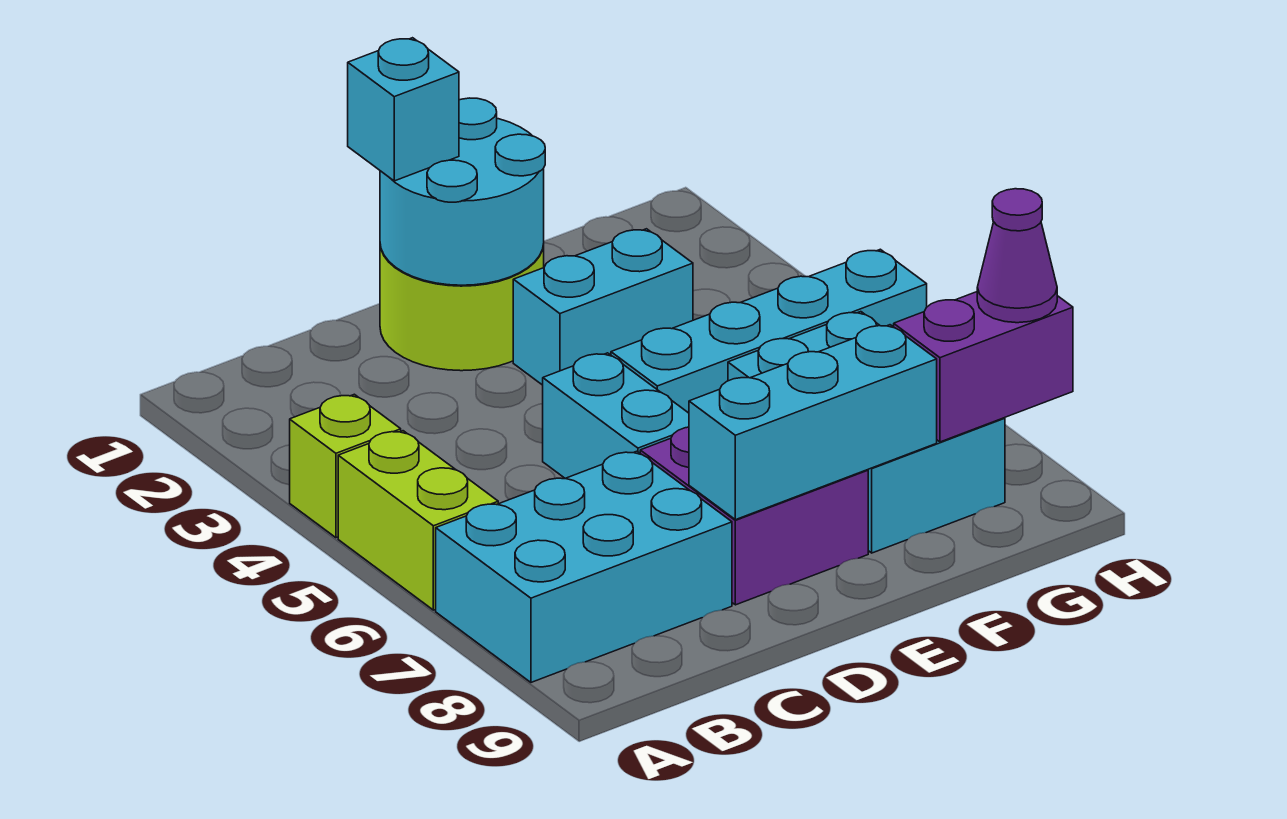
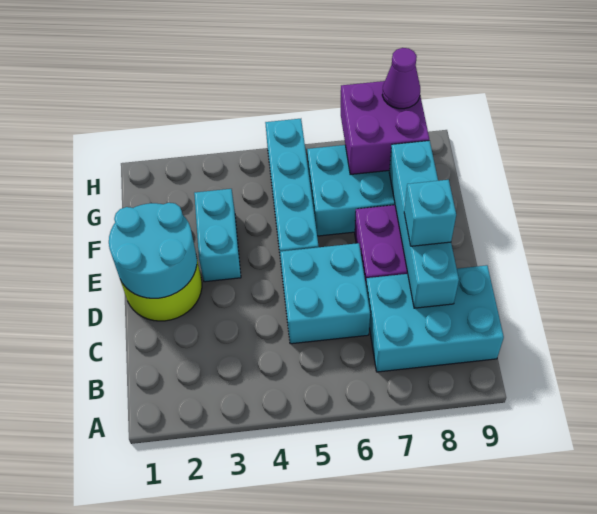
lime brick A4 level 1 -> none
lime brick A5:A6 level 1 -> none
cyan brick A7:C8 level 1 -> cyan brick B7:C9 level 1
cyan brick D1 level 3 -> cyan brick D8 level 3
cyan brick D5:D6 level 1 -> cyan brick C5:D6 level 1
cyan brick D8:F8 level 2 -> cyan brick C8:F8 level 2
purple brick G8:H8 level 2 -> purple brick G7:H8 level 2

